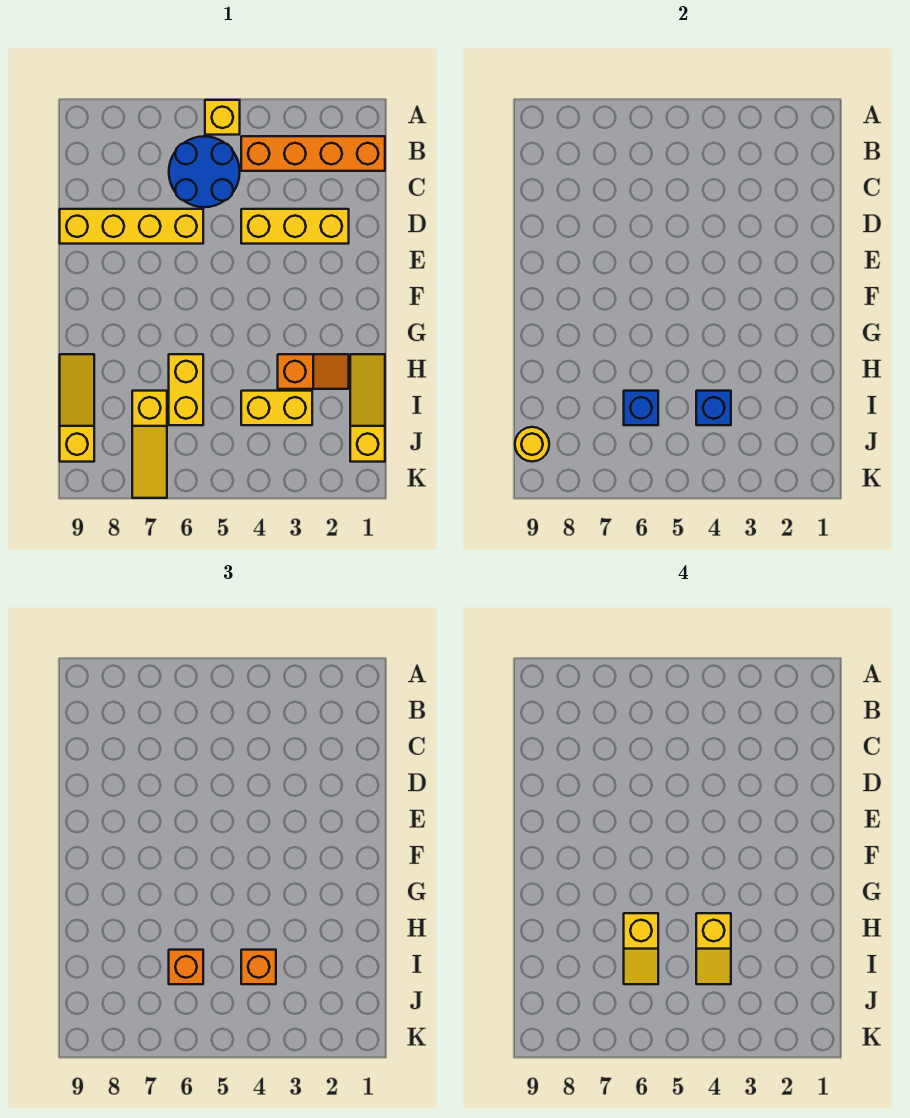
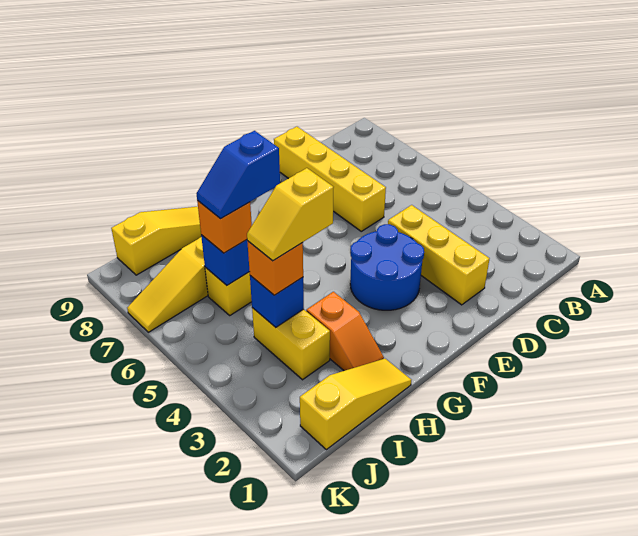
yellow brick A5 level 1 -> none
orange brick B1:B4 level 1 -> none
blue round brick B5:C6 level 1 -> blue round brick E3:F4 level 1
yellow slope H6:I6 level 4 top H -> blue slope H6:I6 level 4 top H
yellow round brick J9 level 2 -> none

